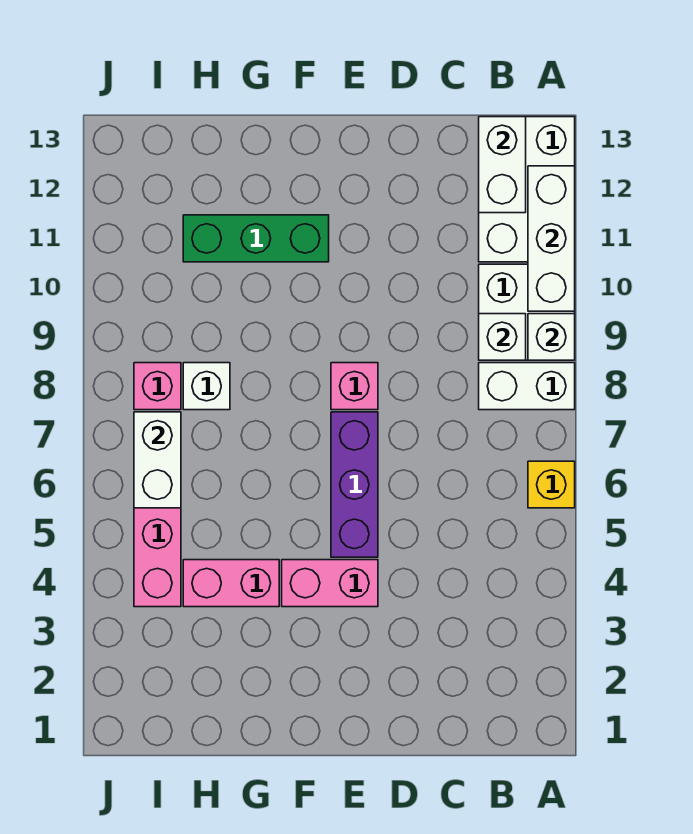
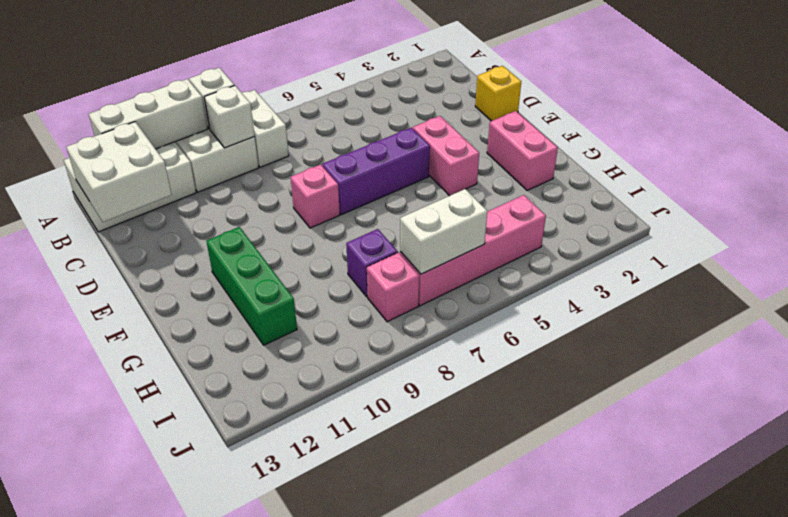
yellow brick A6 level 1 -> yellow brick D1 level 1
white brick B12:B13 level 2 -> white brick B12:C13 level 2
pink brick G4:H4 level 1 -> pink brick F2:G2 level 1
white brick H8 level 1 -> purple brick H8 level 1

